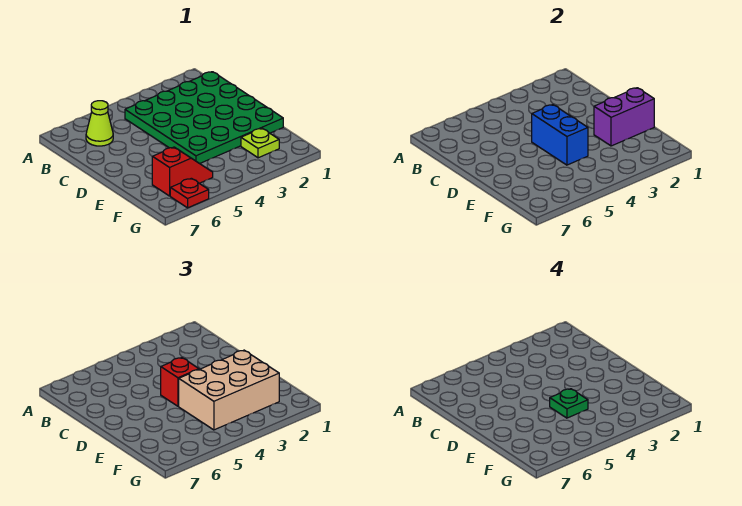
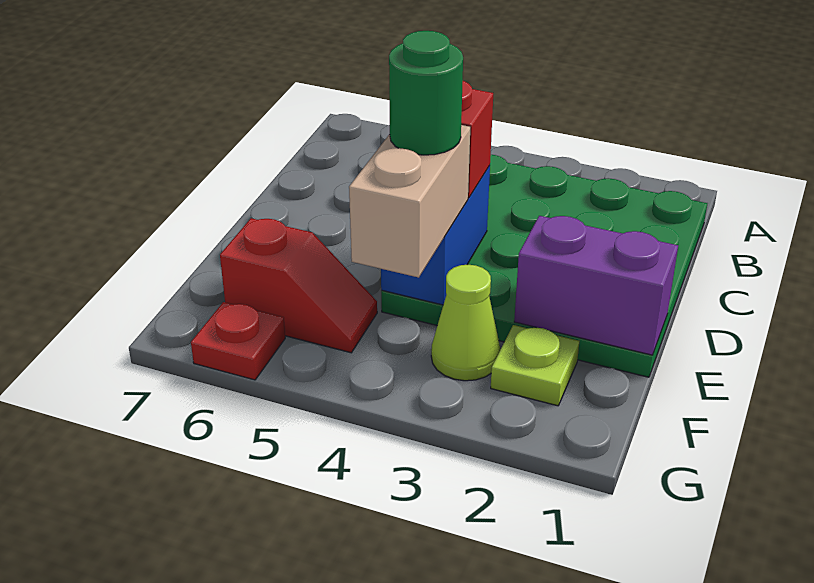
lime cone B6 level 1 -> lime cone F3 level 1
tan brick E2:F4 level 3 -> tan brick E4:F4 level 3
green plate E4 level 4 -> green round brick E4 level 4

